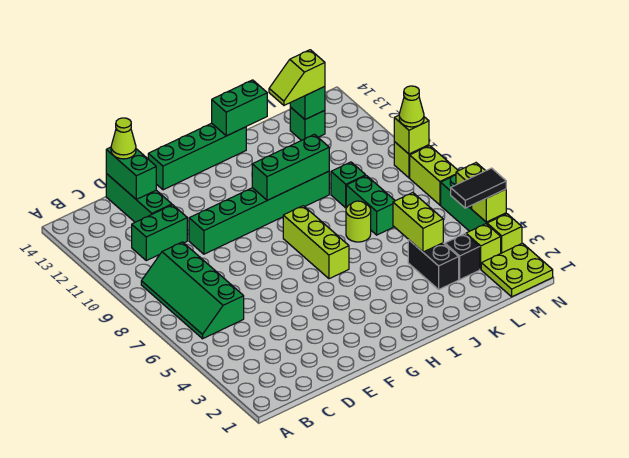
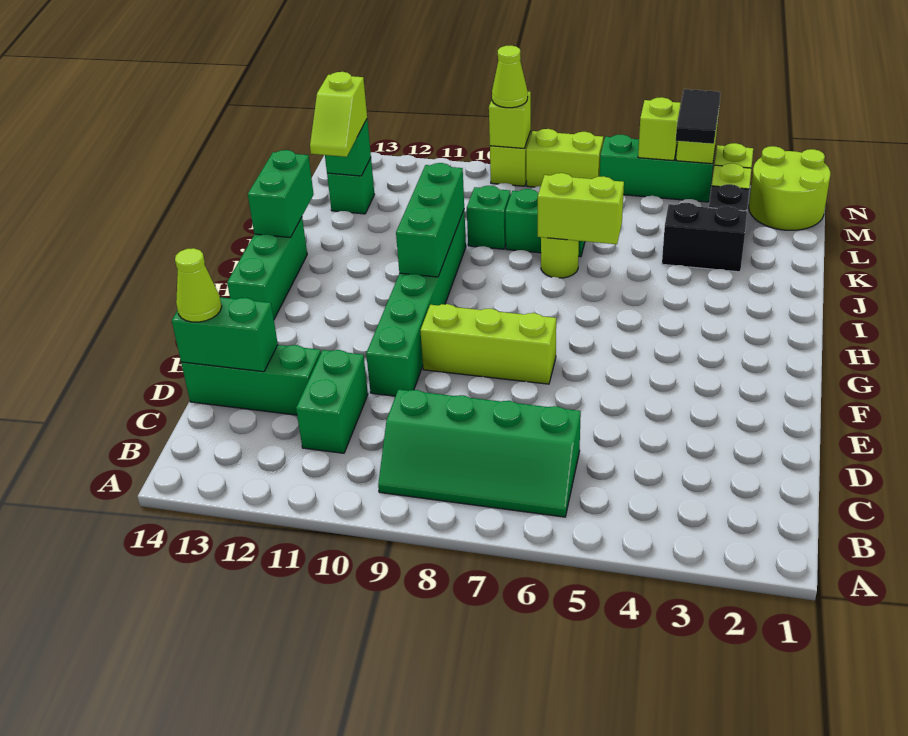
green brick F14:I14 level 1 -> green brick G14:I14 level 1
lime brick H6:H8 level 1 -> lime brick F7:F9 level 1
lime brick K4:K5 level 2 -> lime brick J6:J7 level 2
lime plate M1:N2 level 1 -> lime round brick M1:N2 level 1

